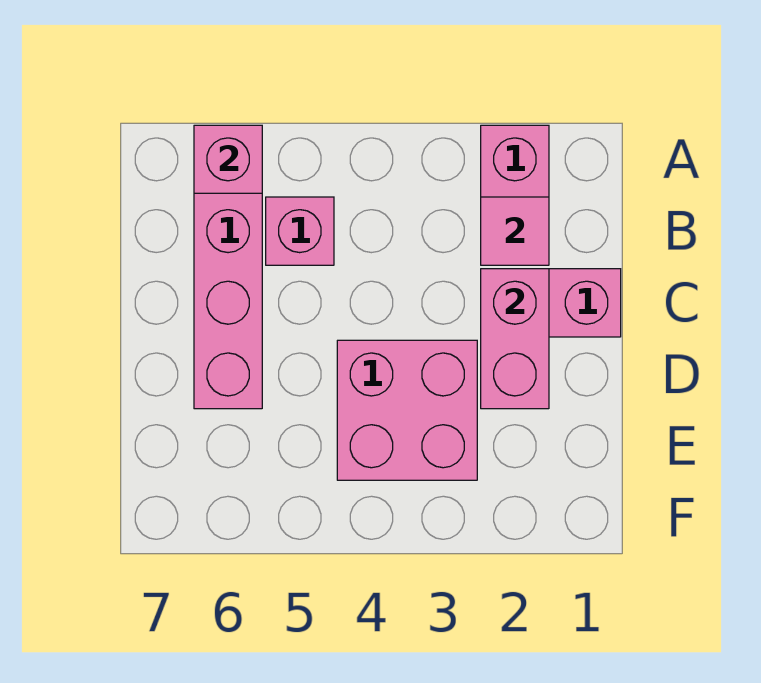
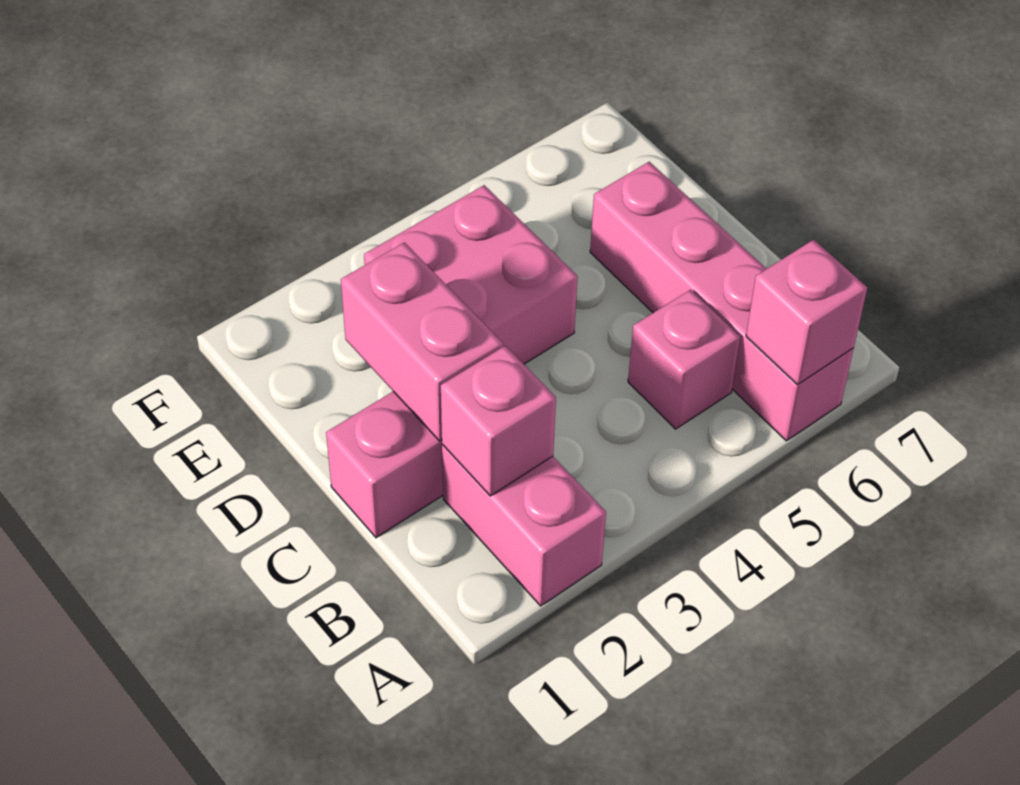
pink tile B2 level 2 -> pink brick B2 level 2

